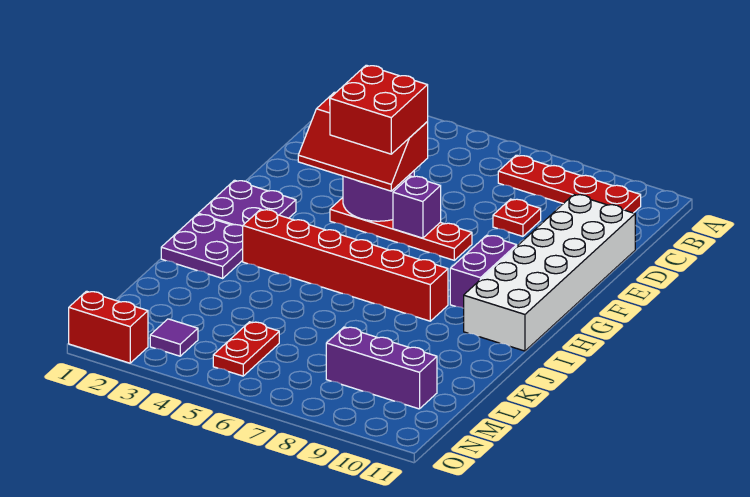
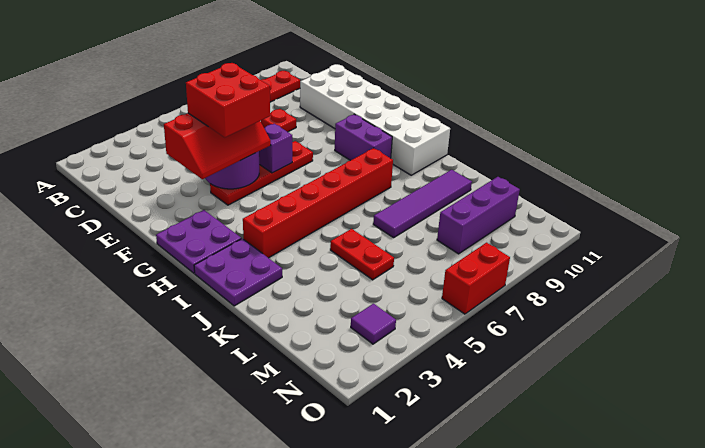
none -> purple tile K7:K10 level 1
red plate M5:N5 level 1 -> red plate K5:L5 level 1
red brick O1:O2 level 1 -> red brick O6:O7 level 1

